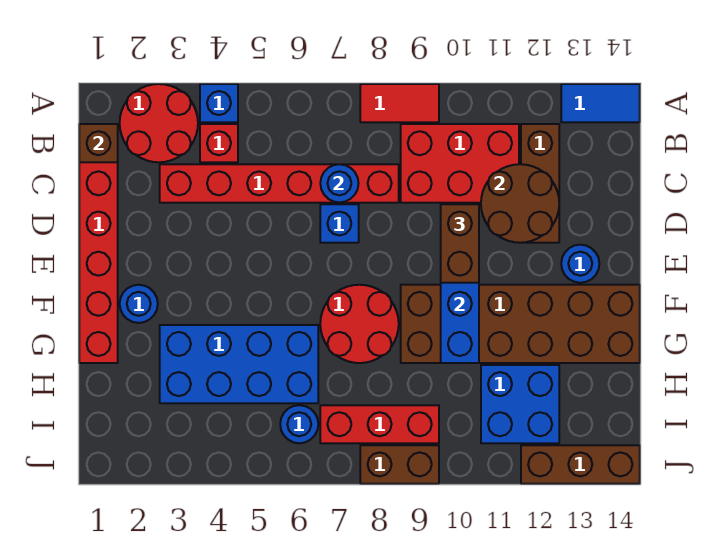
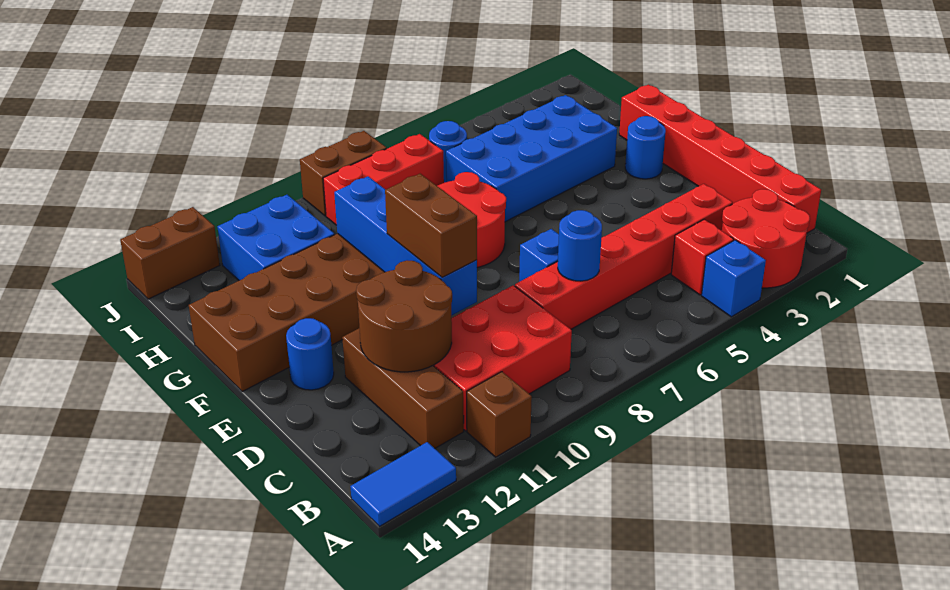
red tile A8:A9 level 1 -> none
brown brick B1 level 2 -> brown brick A11 level 1
brown brick J12:J14 level 1 -> brown brick J13:J14 level 1

